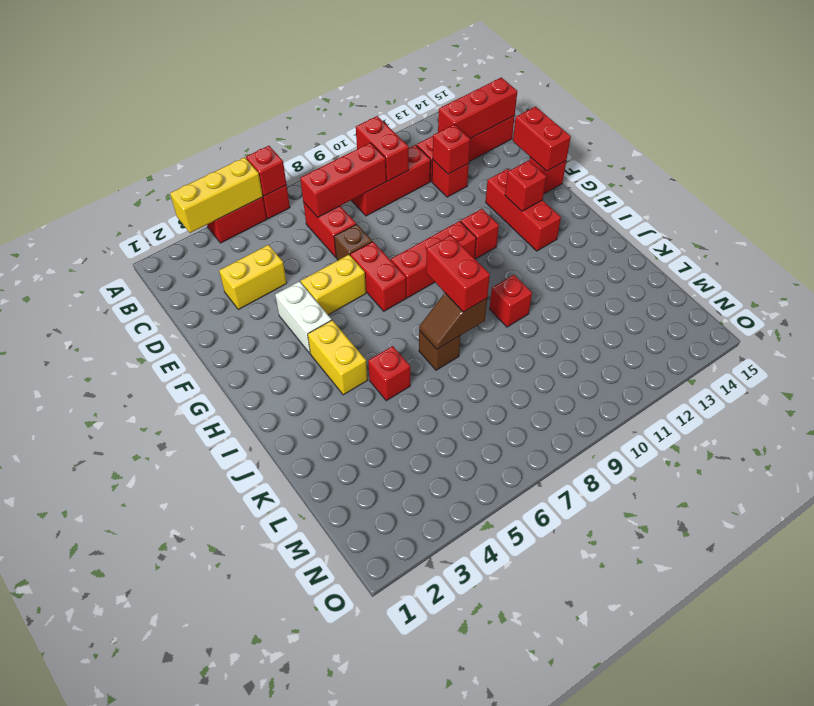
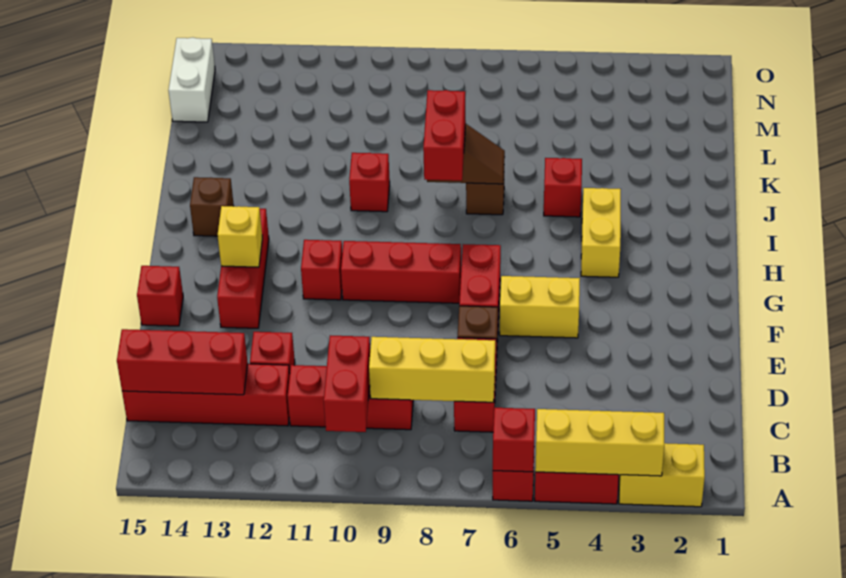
red brick C7:C9 level 2 -> yellow brick C7:C9 level 2
yellow brick D3:D4 level 1 -> yellow brick A2:A3 level 1
red brick D12 level 2 -> none
red brick E15:F15 level 2 -> none
white brick F4:G4 level 1 -> white brick M15:N15 level 1
red brick G13 level 2 -> yellow brick G13 level 2
none -> brown brick I14 level 1

